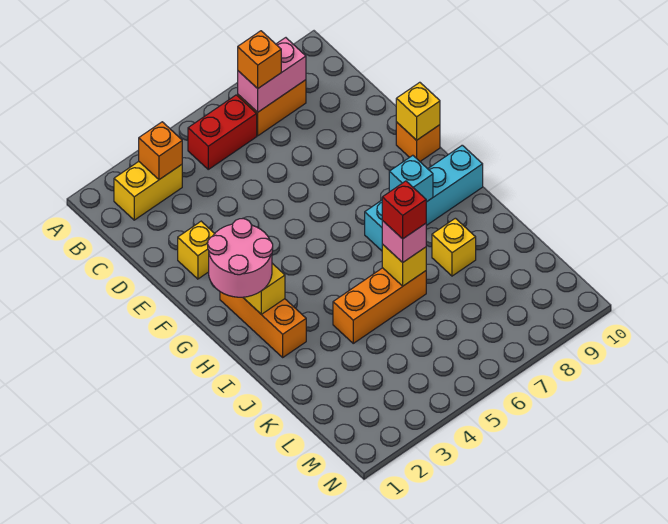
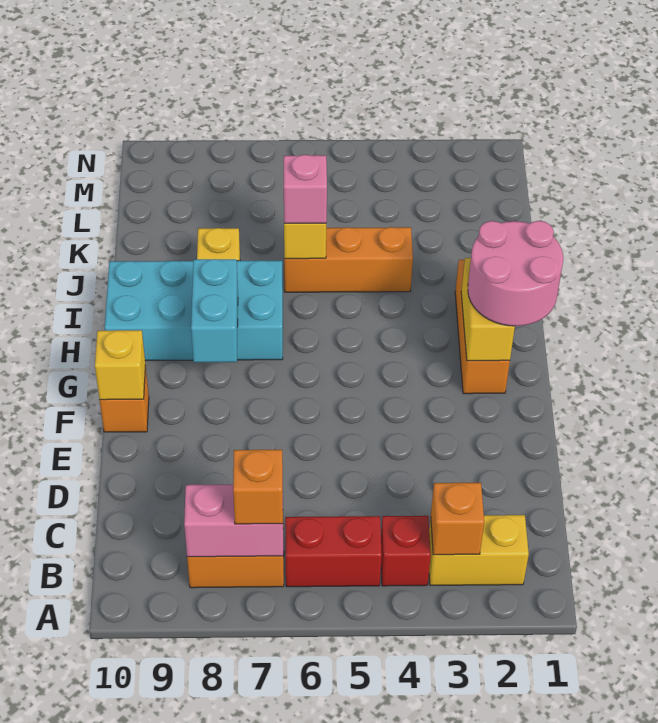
yellow brick E2 level 1 -> none
cyan brick H7:H10 level 1 -> cyan brick H7:I10 level 1
cyan brick H8 level 2 -> cyan brick G8:H8 level 2
red brick J6 level 4 -> red brick B4 level 1

